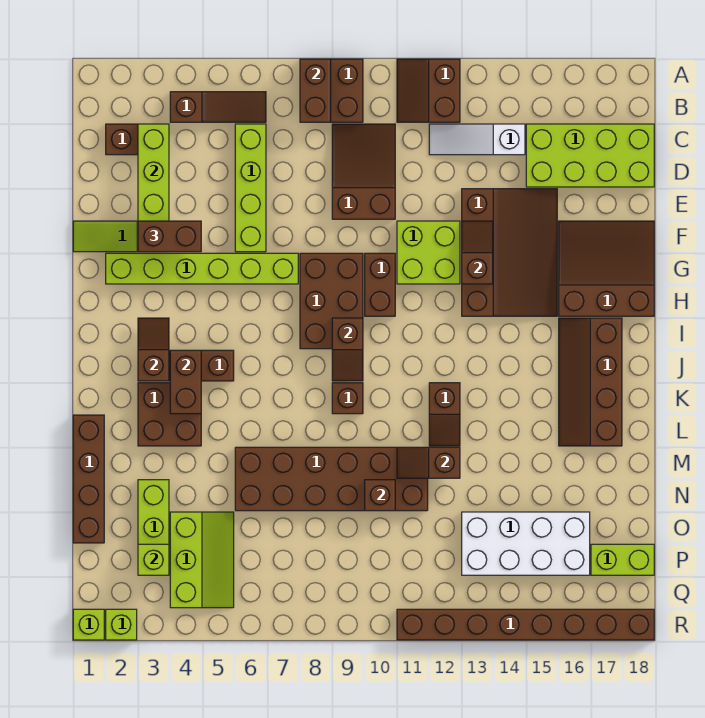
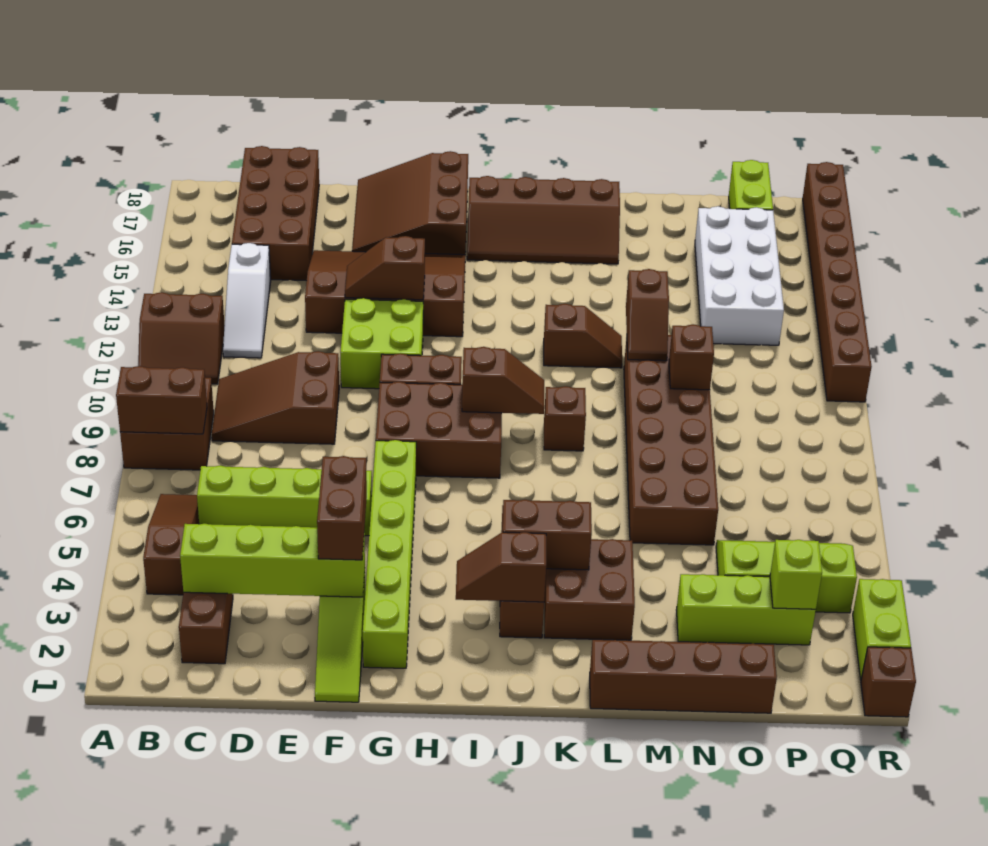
lime brick C15:D18 level 1 -> brown brick C15:D18 level 1
lime brick R1 level 1 -> brown brick R1 level 1
lime brick R2 level 1 -> lime brick R2:R3 level 1

